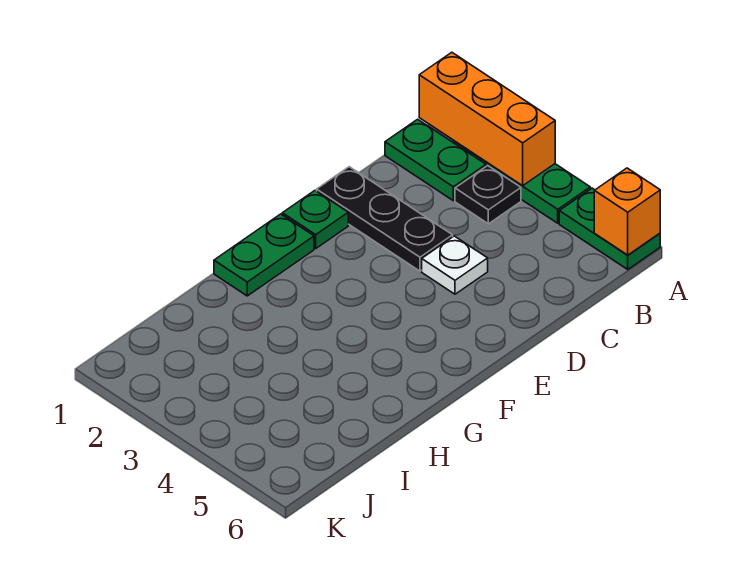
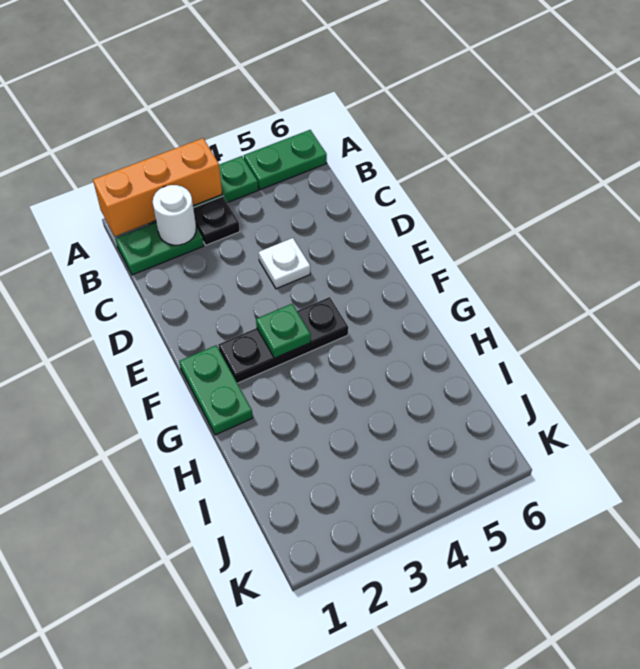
orange brick A6 level 2 -> none
none -> white round brick B2 level 2
black plate D1:D3 level 1 -> black plate F2:F4 level 1
green plate E1 level 1 -> green plate F3 level 2

